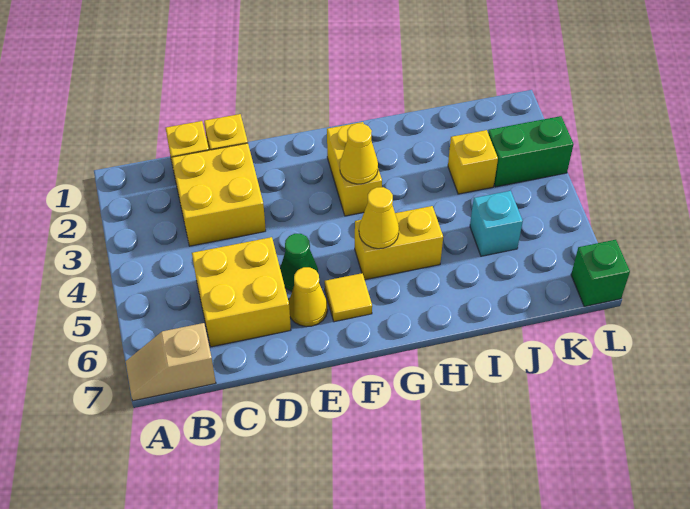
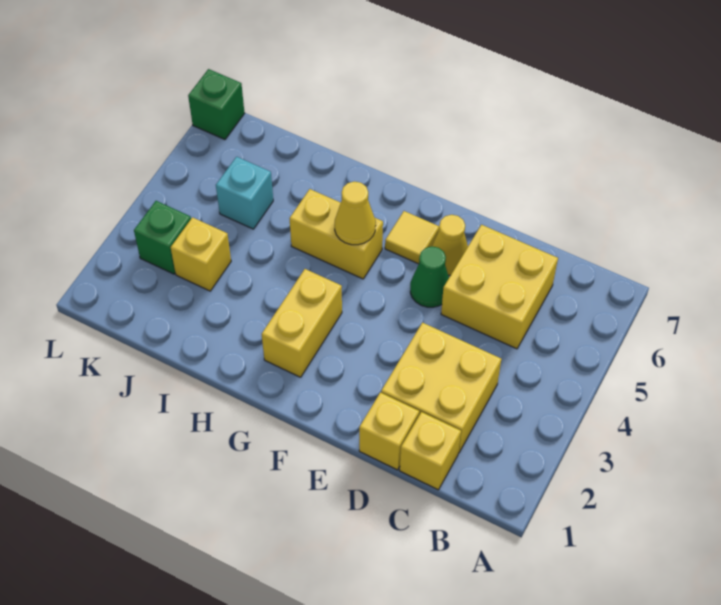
tan slope A7:B7 level 1 top B -> none
yellow cone G3 level 2 -> none
green brick K3:L3 level 1 -> green brick K3 level 1

